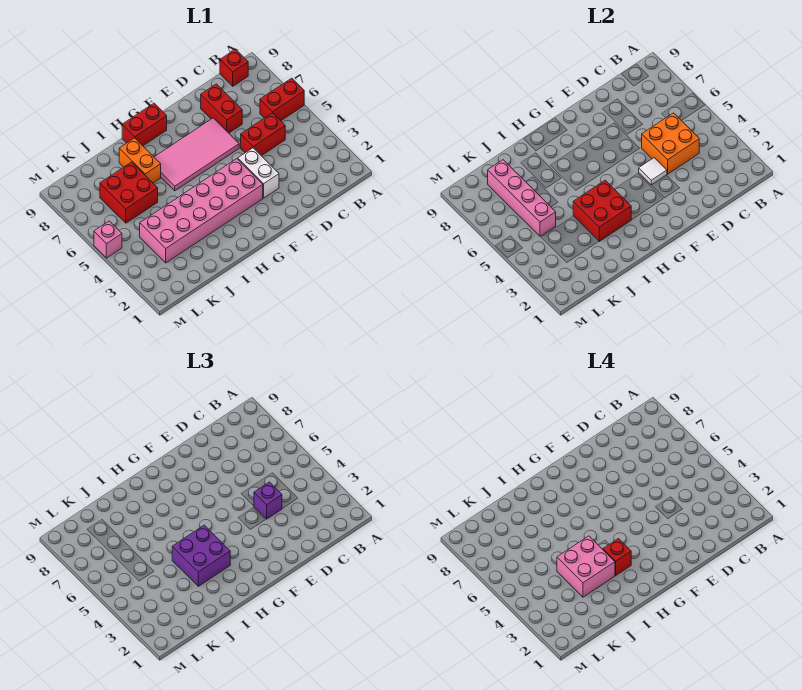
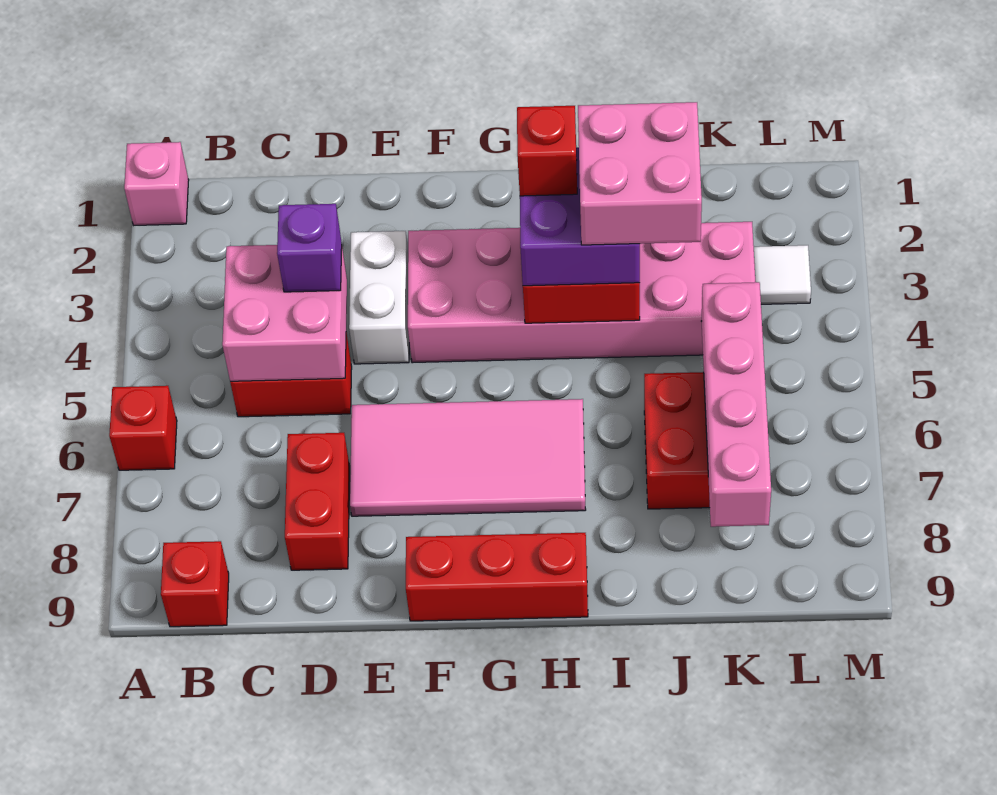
red brick A6:B6 level 1 -> red brick A6 level 1
orange brick C4:D5 level 2 -> pink brick C4:D5 level 2
white tile E4 level 2 -> white tile L3 level 1
red brick G9:H9 level 1 -> red brick F9:H9 level 1
orange brick I7:I8 level 1 -> none
pink brick M5 level 1 -> pink brick A1 level 1

